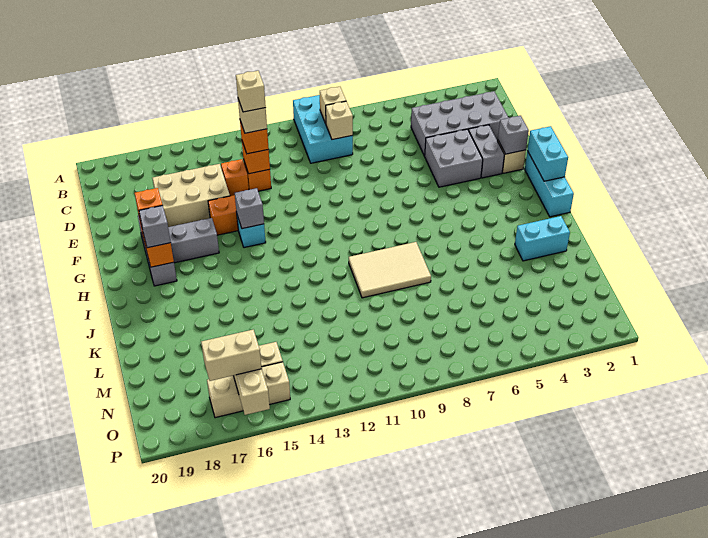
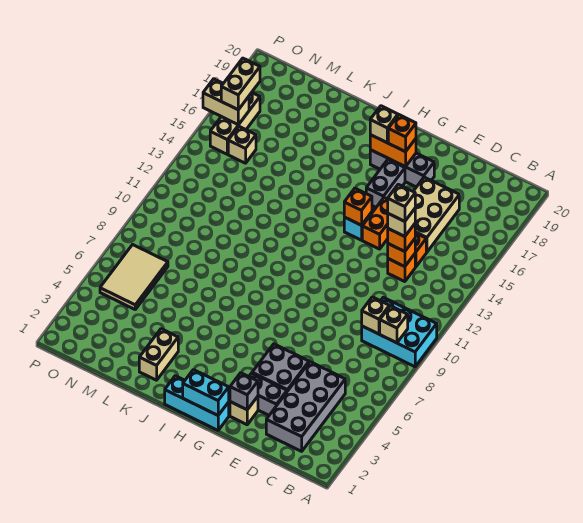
grey brick G14 level 2 -> orange brick G14 level 2
grey brick H18 level 3 -> tan brick H18 level 3
tan tile J8:K10 level 1 -> tan tile N5:O7 level 1
cyan brick K2:K3 level 1 -> tan brick K2:K3 level 1

